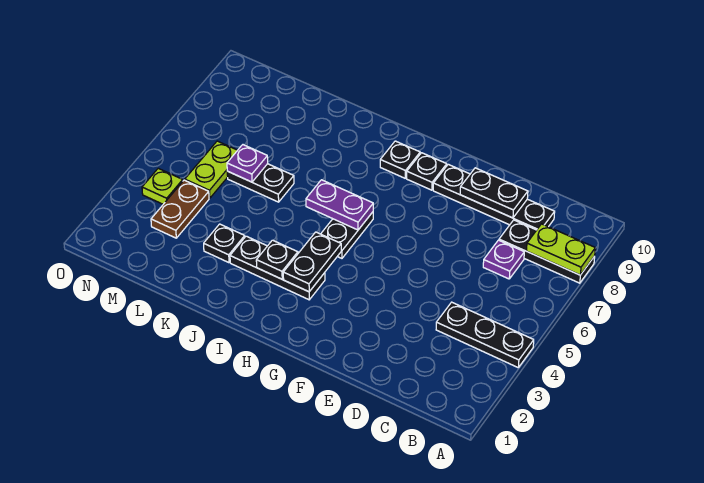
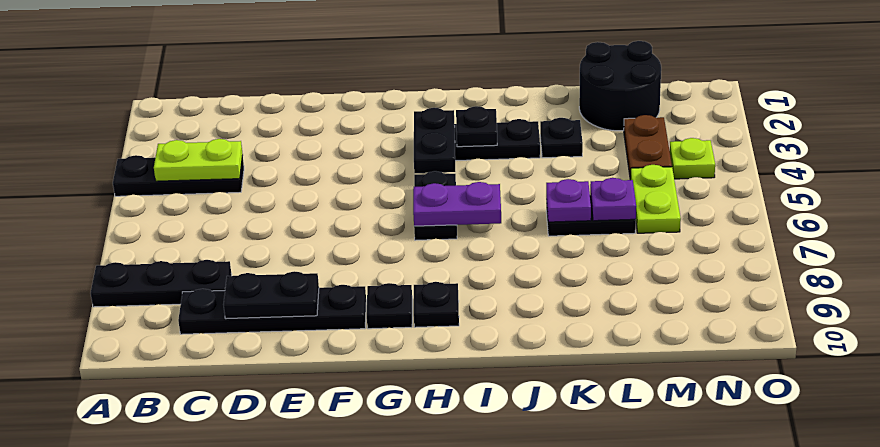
lime plate A8:B8 level 2 -> lime plate B4:C4 level 2
purple plate C7 level 1 -> purple plate K6 level 2
none -> black round brick L1:M2 level 1

